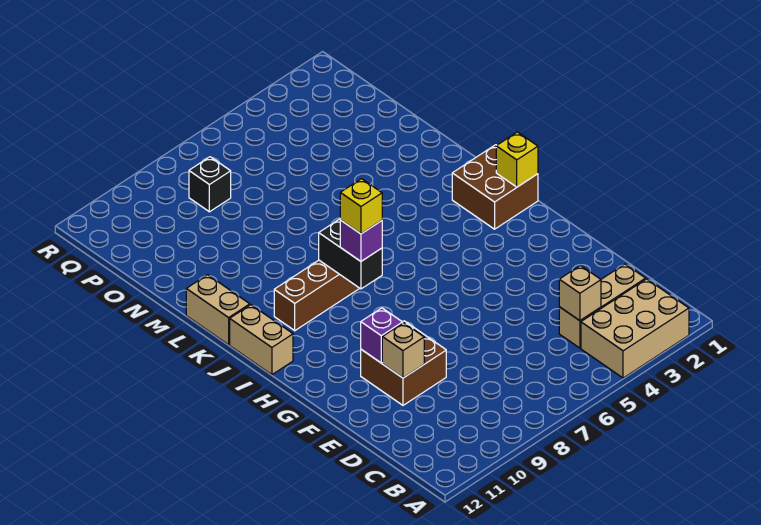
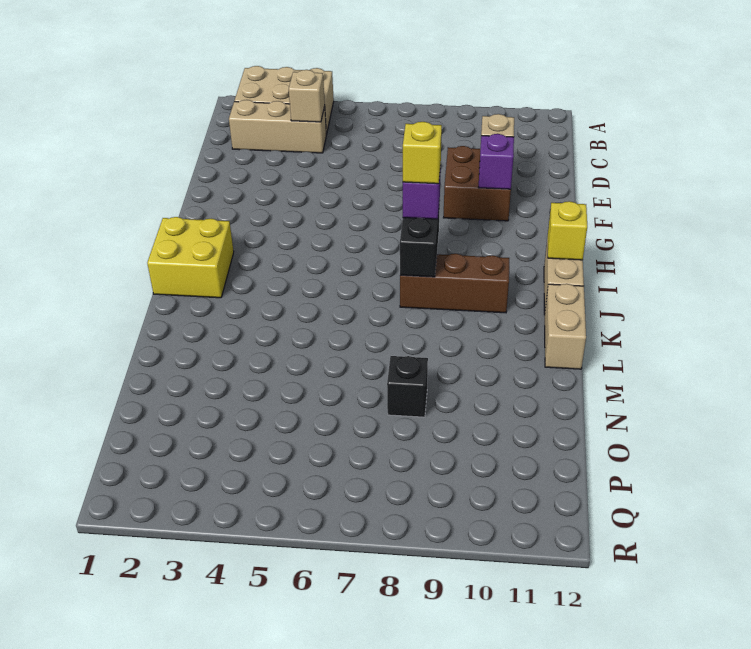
brown brick I1:J2 level 1 -> yellow brick I1:J2 level 1
yellow brick I1 level 2 -> yellow brick I12 level 2
black brick P8 level 1 -> black brick N8 level 1

